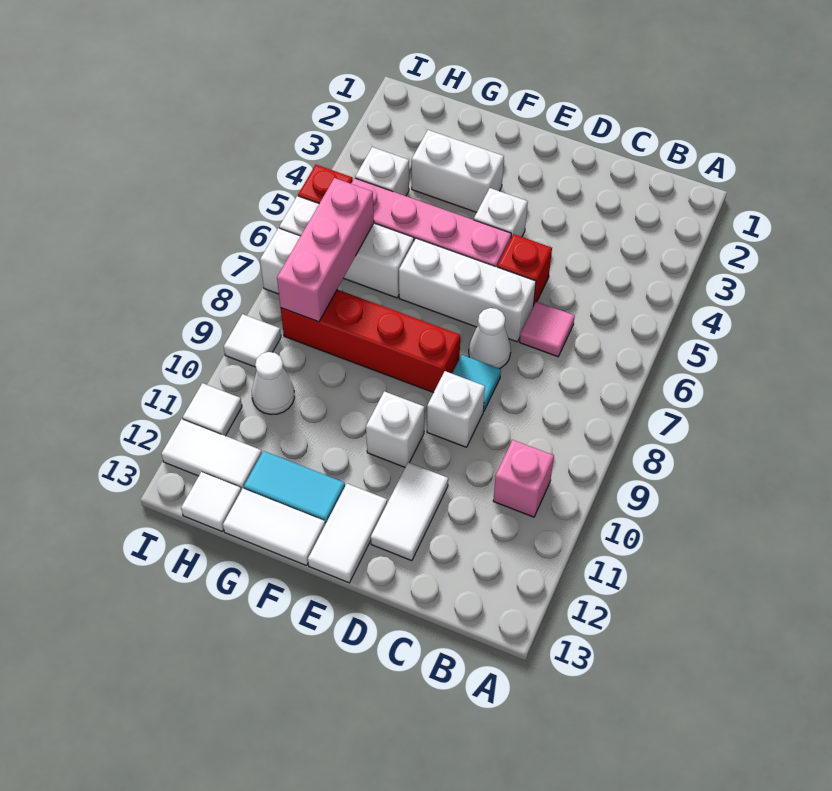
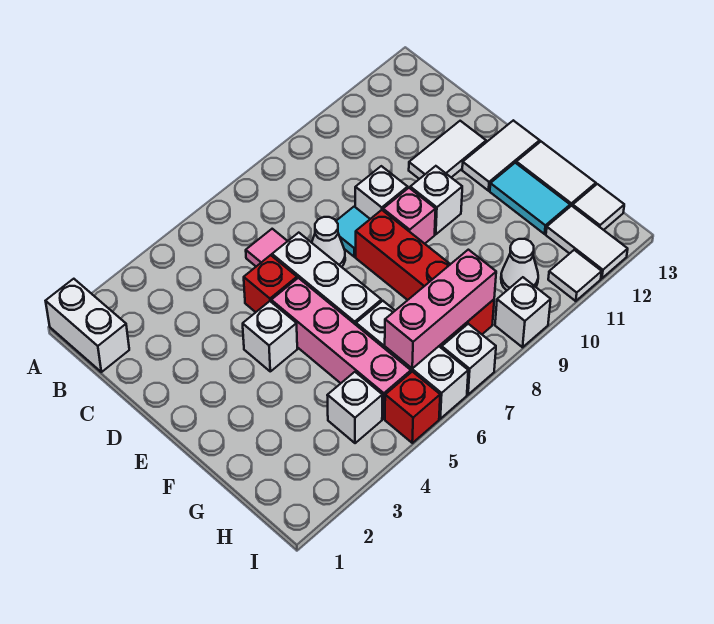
pink brick B10 level 1 -> pink brick E9 level 1
white brick F3:G3 level 1 -> white brick A1:B1 level 1
white tile I9 level 1 -> white brick I9 level 1

